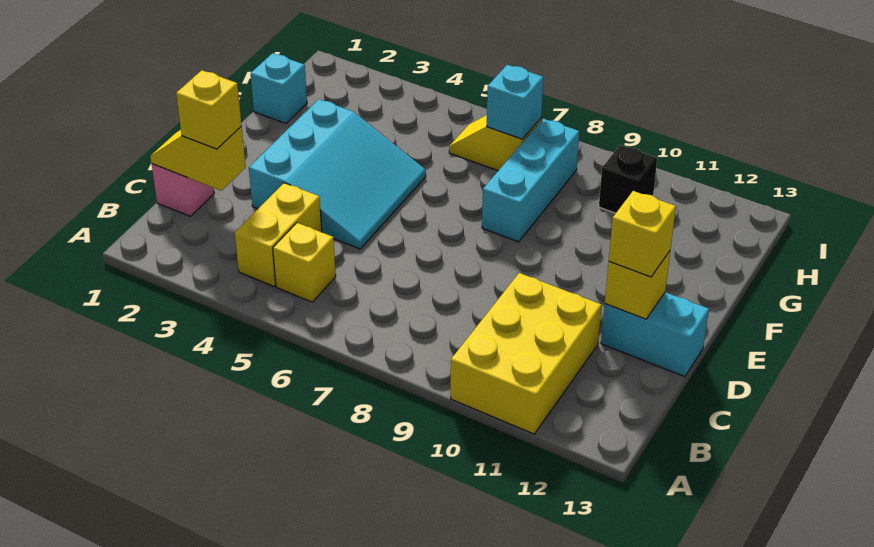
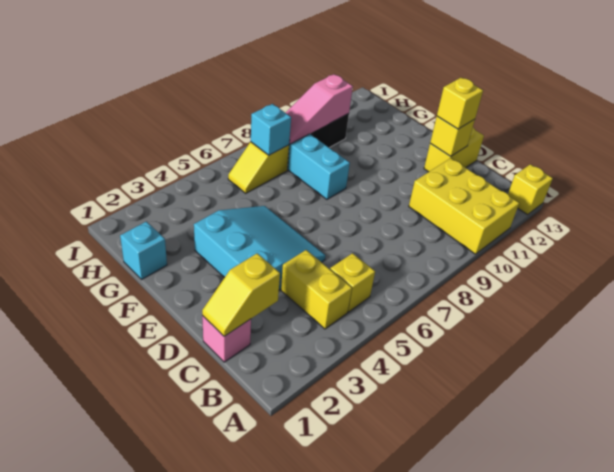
yellow brick C2 level 3 -> yellow brick A13 level 1
cyan brick D12:D13 level 1 -> yellow brick D12:D13 level 1
none -> pink slope H8:H10 level 2 top 10

